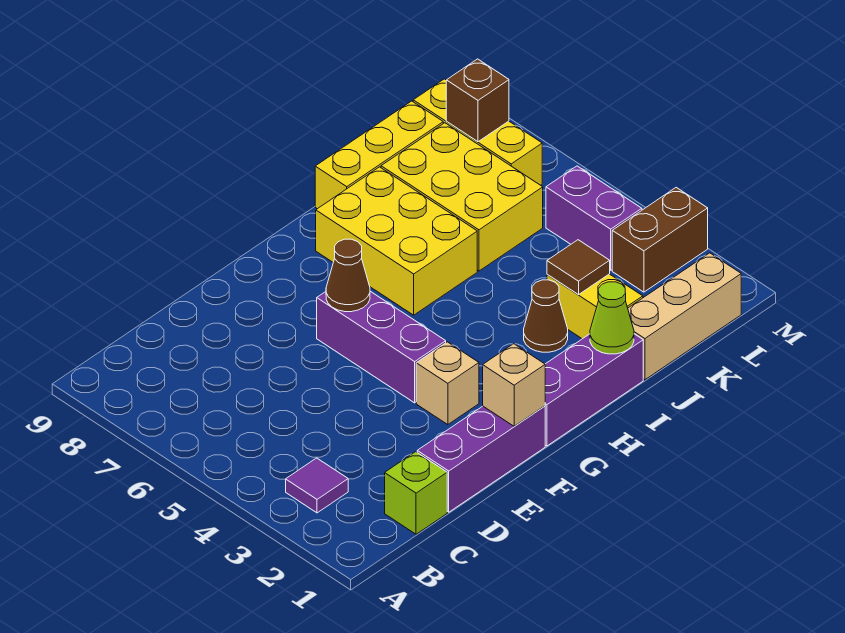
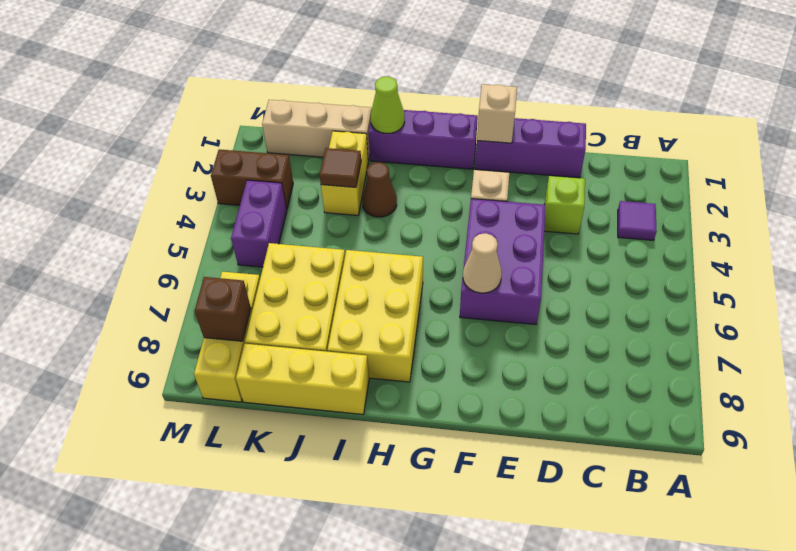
lime brick C1 level 1 -> lime brick D3 level 1
purple brick F4:F6 level 1 -> purple brick E4:F6 level 1
brown cone F6 level 2 -> tan cone F6 level 2

